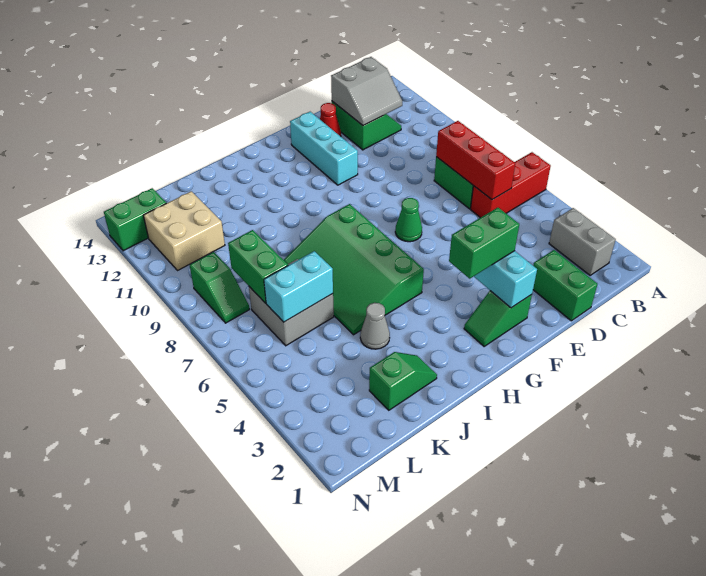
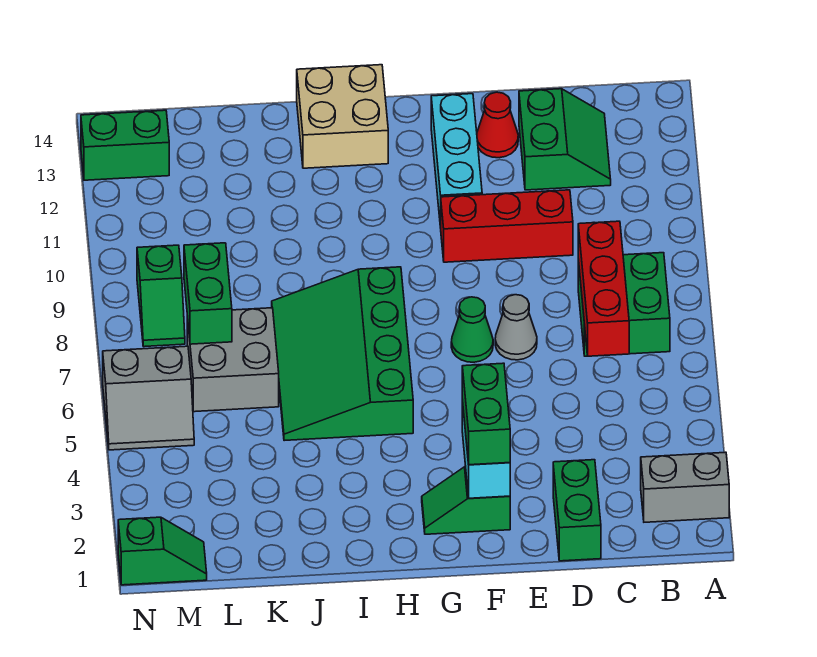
red brick A6:C6 level 1 -> red brick D10:F10 level 1
grey brick B2:B3 level 1 -> grey brick A2:B2 level 1
grey slope C12:D13 level 2 top 13 -> grey slope M5:N6 level 1 top 6
green brick F3:G3 level 3 -> green brick F2:F3 level 3
green slope J2:K2 level 1 top K -> green slope M1:N1 level 1 top N
grey cone J4 level 1 -> grey cone E7 level 1
cyan brick K6:L6 level 2 -> none
tan brick L11:M12 level 1 -> tan brick H13:I14 level 1

